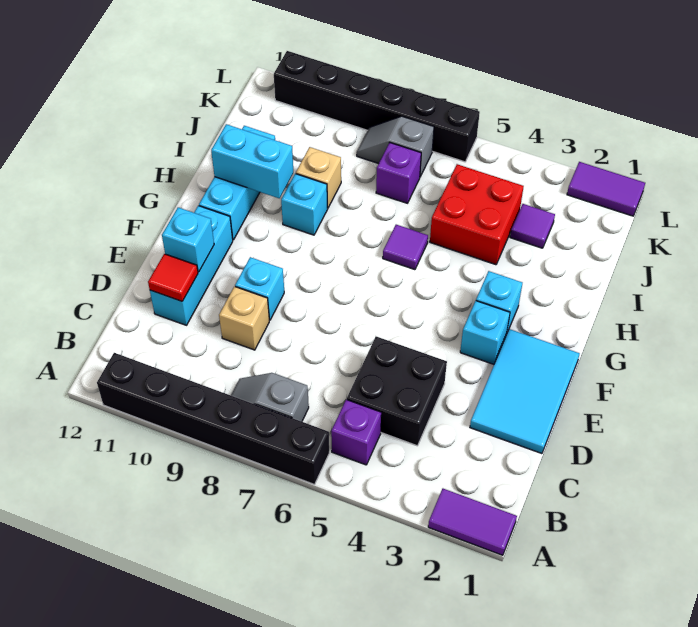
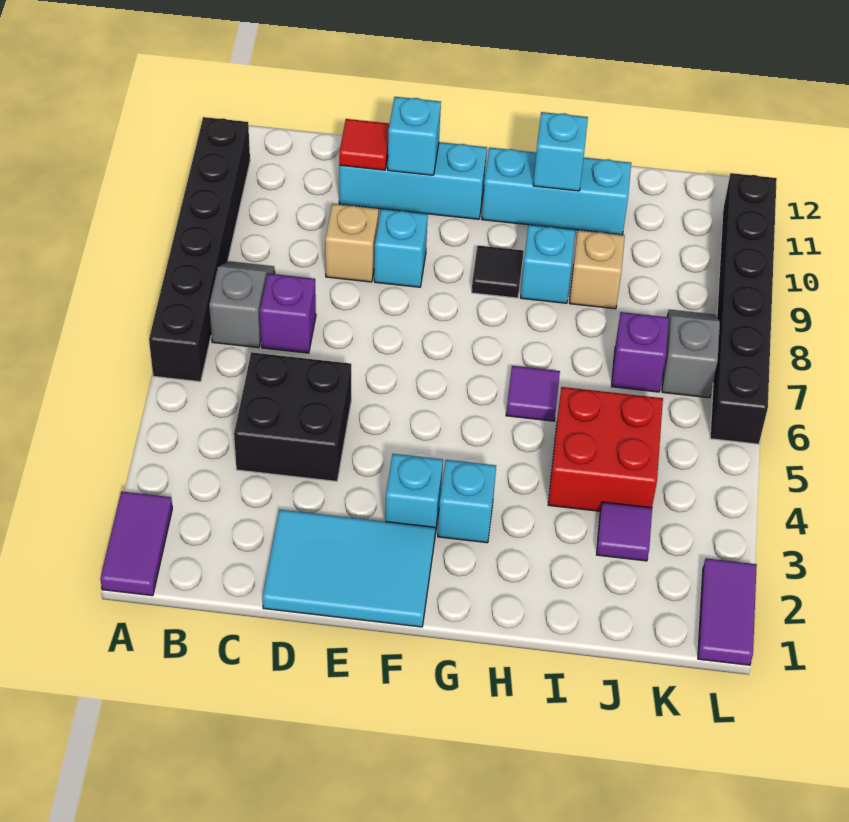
purple brick B5 level 1 -> purple brick C7 level 1
none -> black tile G9 level 1
cyan brick H10:H11 level 2 -> cyan brick H11 level 2

